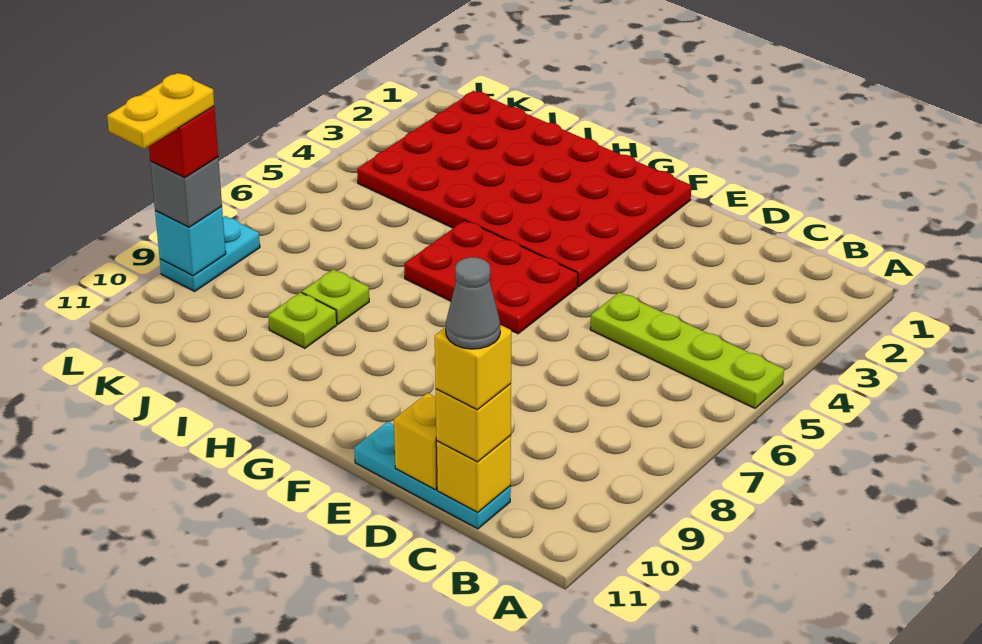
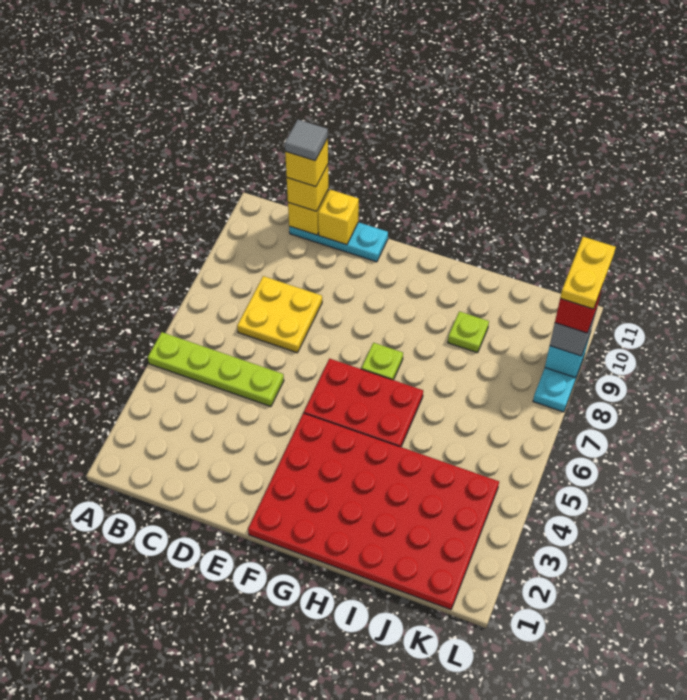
none -> yellow plate C7:D8 level 1
grey cone C11 level 5 -> grey tile C11 level 5
lime plate I8 level 1 -> lime plate G7 level 1

